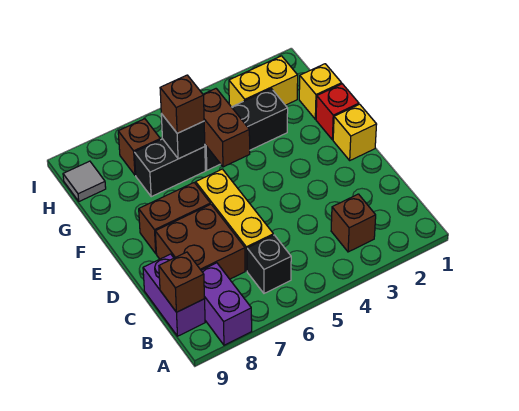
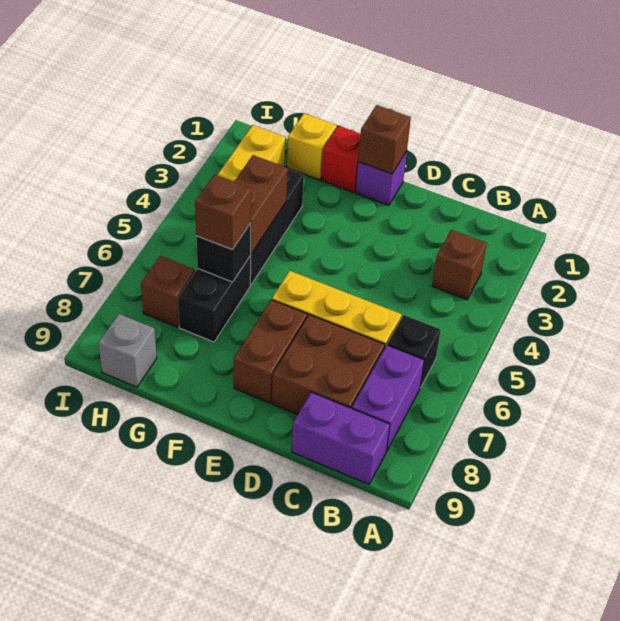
purple brick A8:B8 level 1 -> purple brick B7:B8 level 1
brown brick B9 level 2 -> brown brick E1 level 2
yellow brick E1 level 1 -> purple brick E1 level 1
brown brick F5:G5 level 2 -> brown brick G4:G5 level 2
grey tile H9 level 1 -> grey brick H9 level 1

